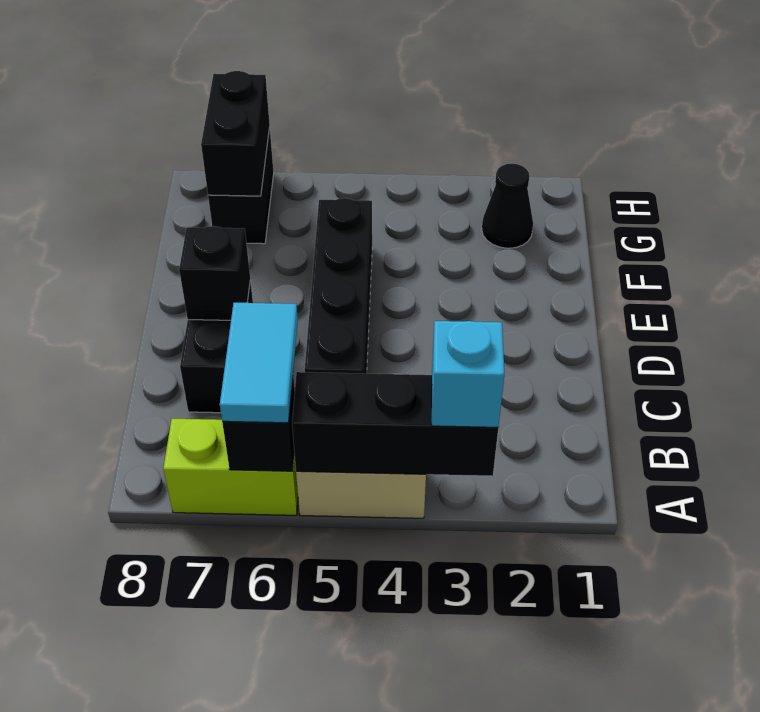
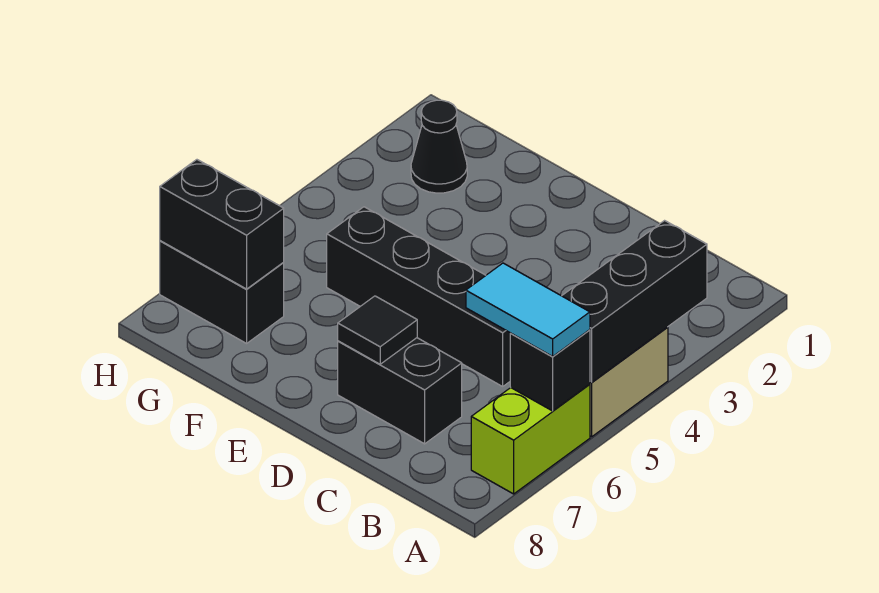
cyan brick A3 level 3 -> none
black brick D7 level 2 -> black tile D7 level 2

